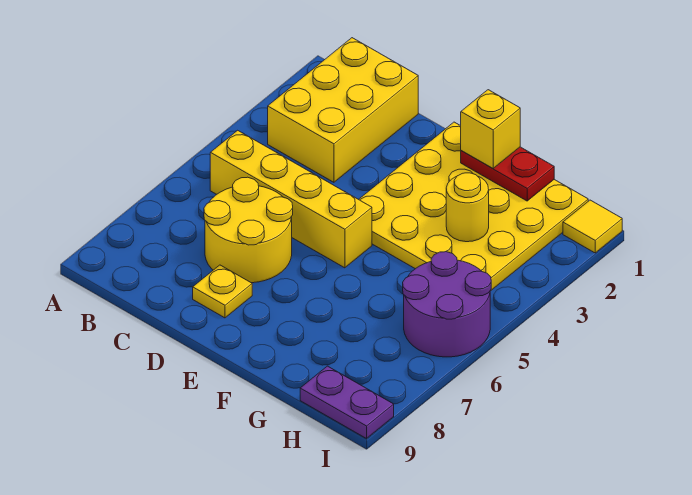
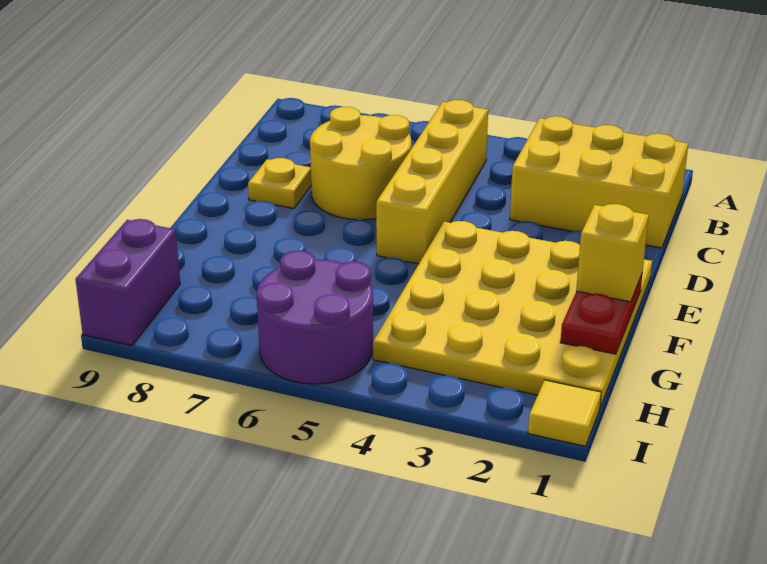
yellow round brick G3 level 2 -> none
purple plate H9:I9 level 1 -> purple brick H9:I9 level 1

